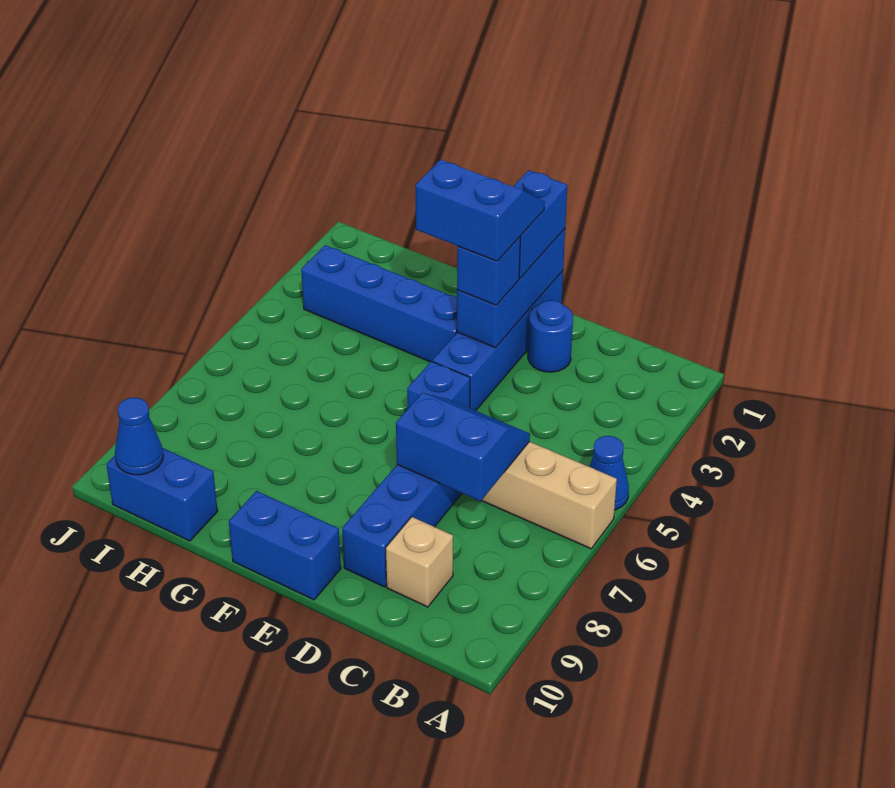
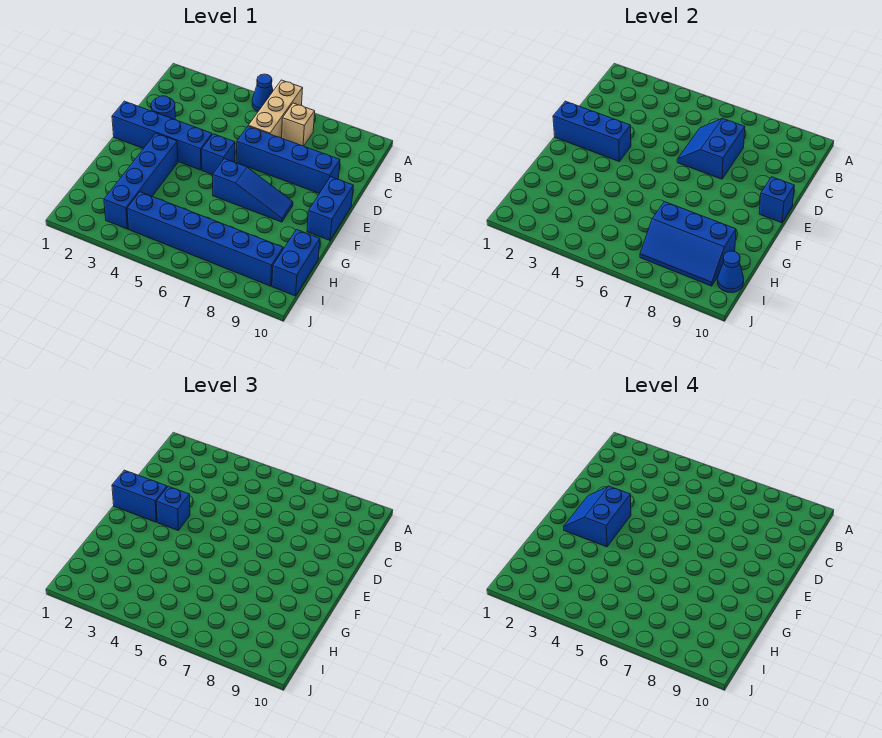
tan brick C9 level 1 -> tan brick B7 level 1
none -> blue brick E10 level 2
none -> blue slope F6:F8 level 1 top 6
none -> blue slope H7:I9 level 2 top H
none -> blue brick I4:I9 level 1

